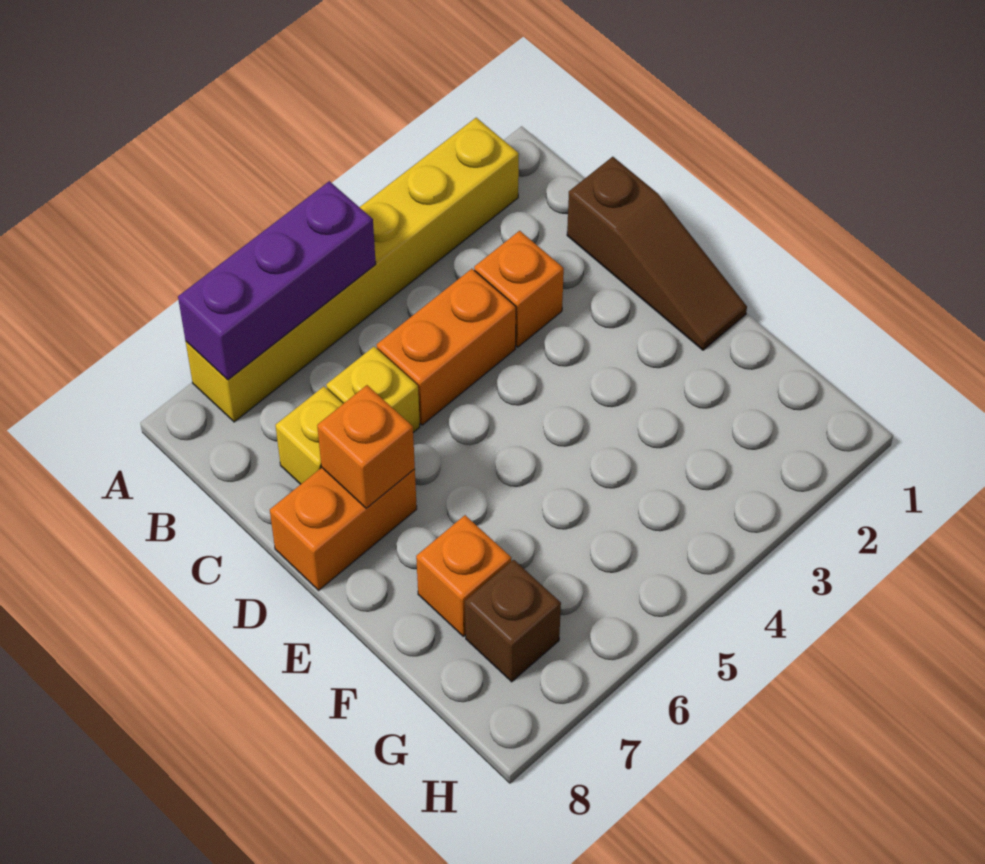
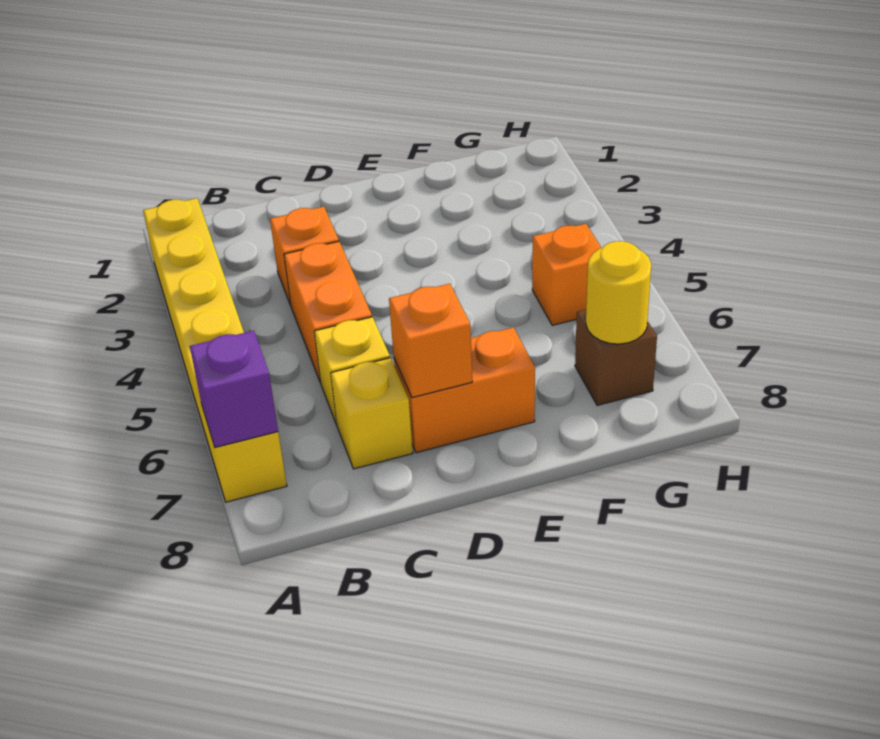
purple brick A5:A7 level 2 -> purple brick A7 level 2
brown slope C1:E1 level 1 top C -> none
orange brick D7:D8 level 1 -> orange brick D7:E7 level 1
orange brick F7 level 1 -> orange brick G5 level 1
none -> yellow round brick G7 level 2

